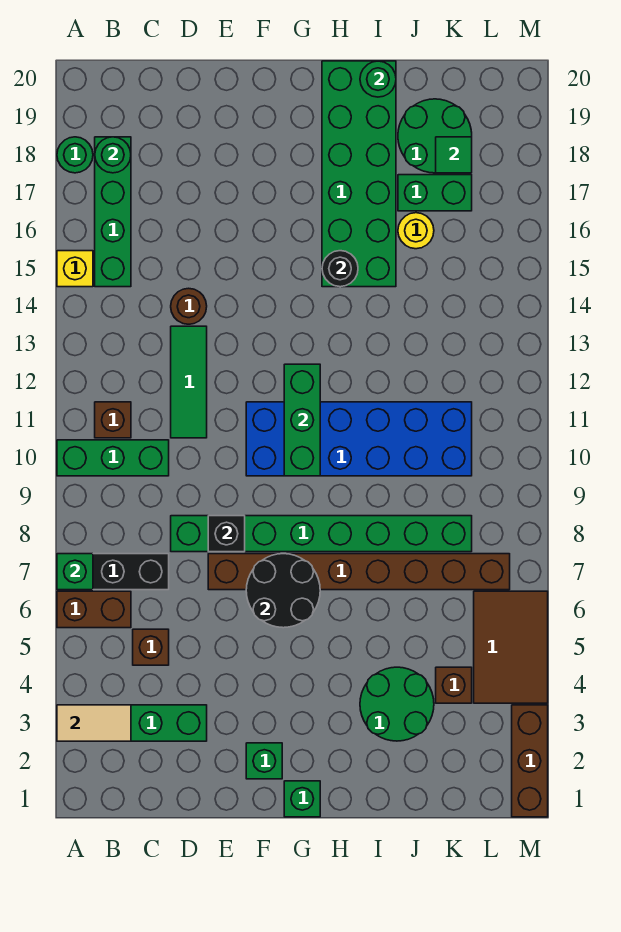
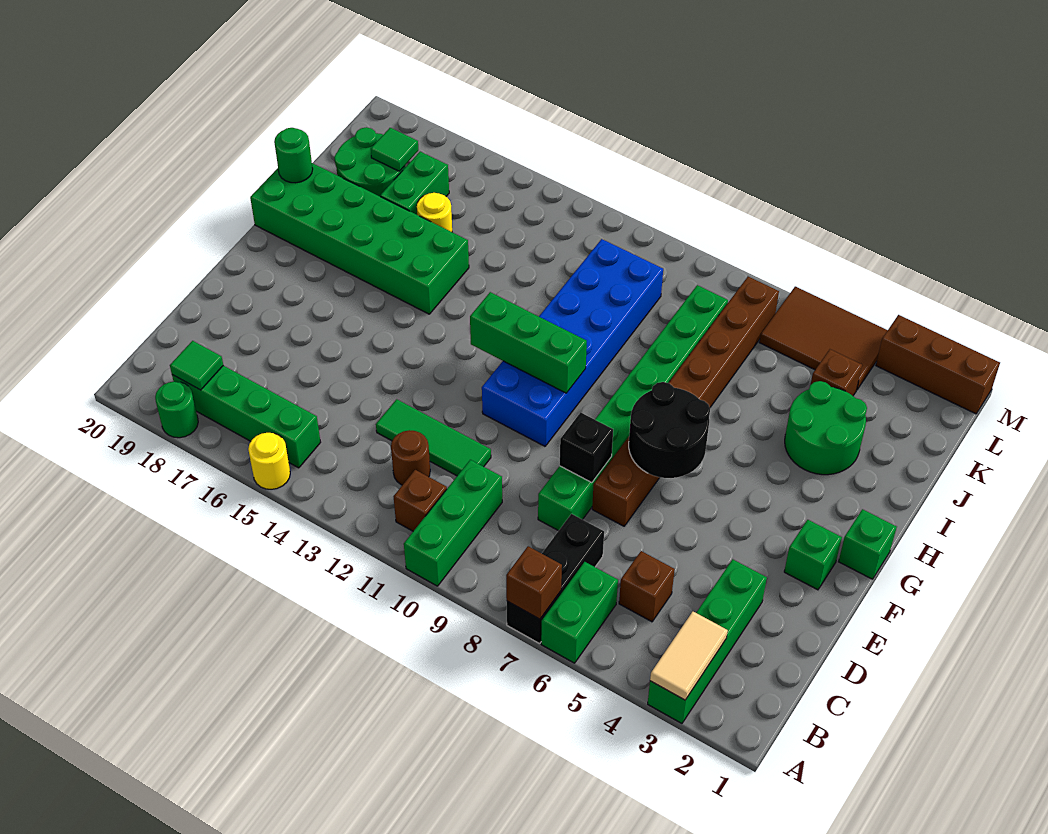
brown brick A6:B6 level 1 -> green brick A6:B6 level 1
green brick A7 level 2 -> brown brick A7 level 2
yellow brick A15 level 1 -> yellow round brick A15 level 1
green round brick B18 level 2 -> green tile B18 level 2
brown round brick D14 level 1 -> brown round brick C12 level 1
black round brick H15 level 2 -> none

